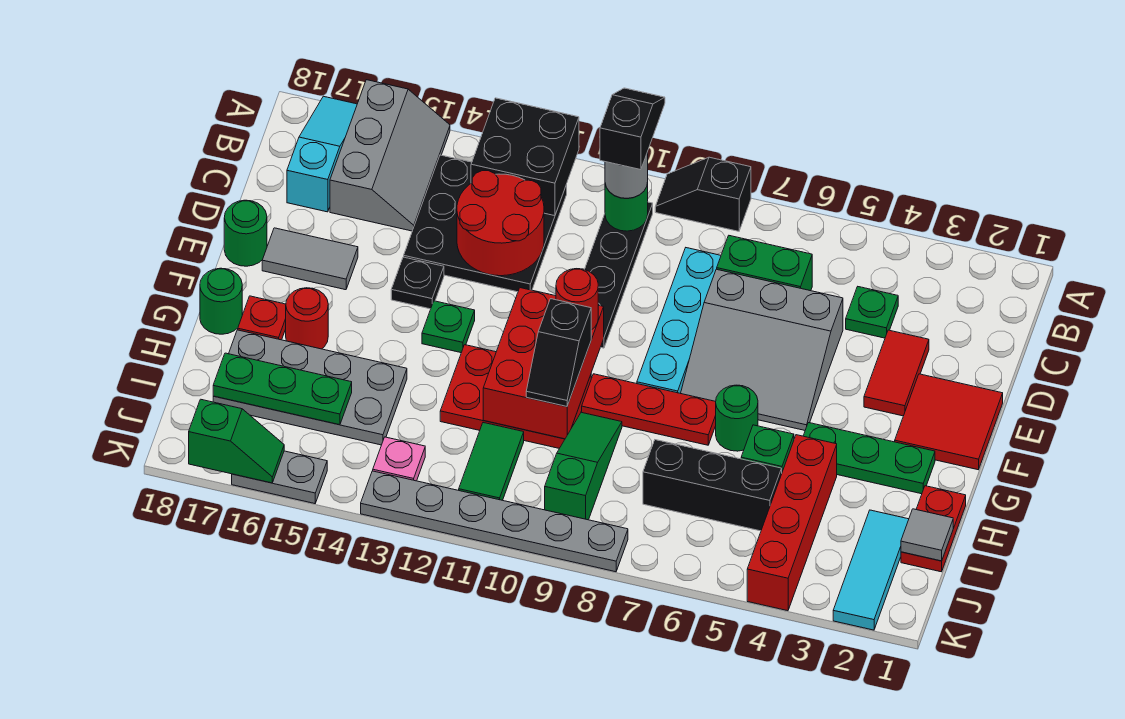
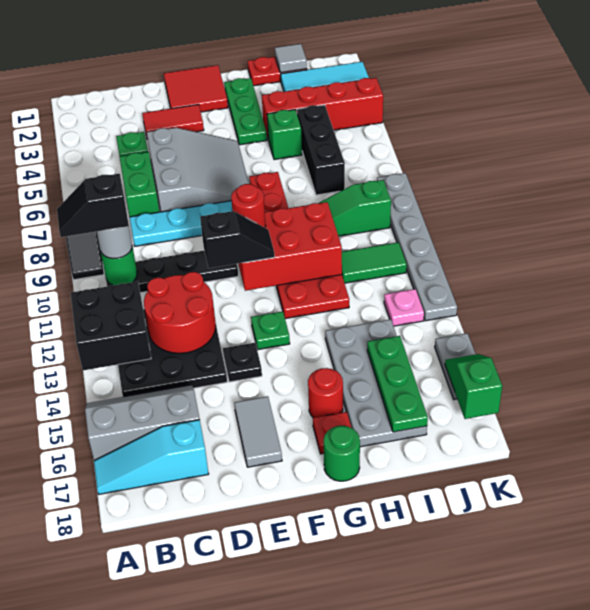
green round brick E18 level 1 -> none
green round brick G6 level 1 -> none
black slope G10:H10 level 3 top G -> black slope E11:F11 level 3 top E

